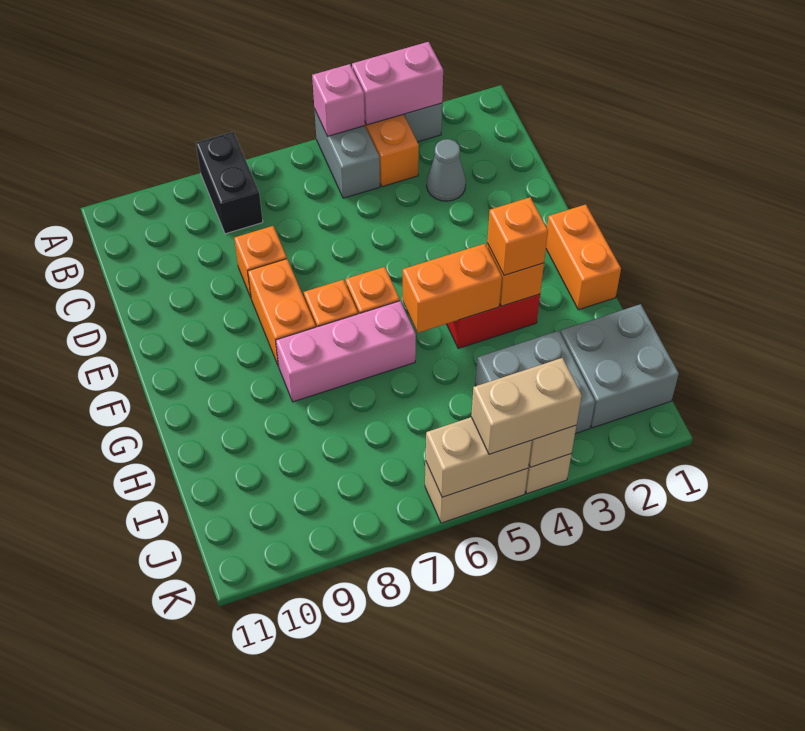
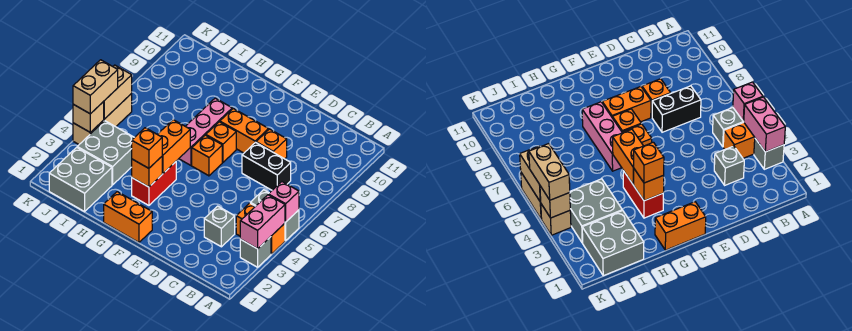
black brick A8:B8 level 1 -> black brick C7:D7 level 1
grey cone C3 level 1 -> grey brick C3 level 1

